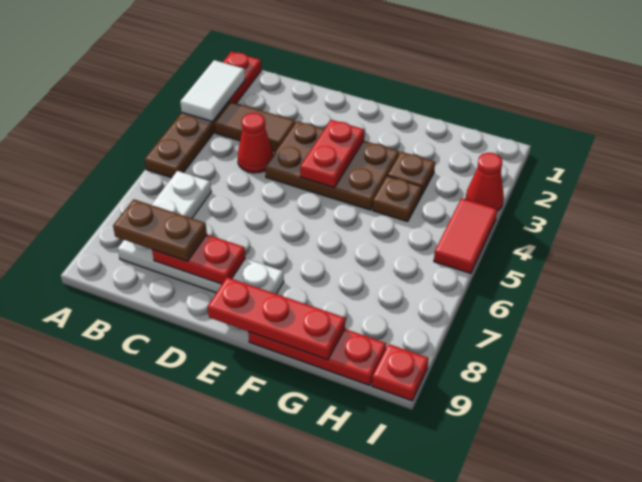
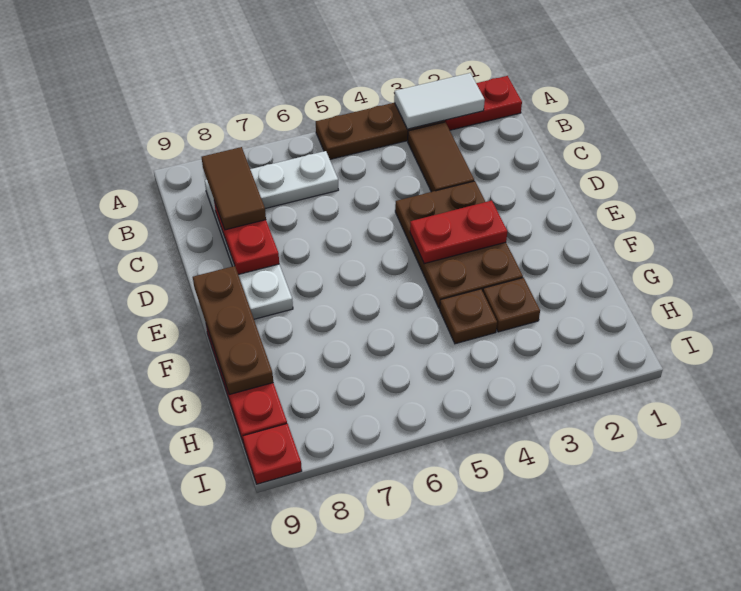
brown plate B8:C8 level 3 -> brown tile B8:C8 level 3
red cone C4 level 1 -> none
red plate E9:G9 level 2 -> brown plate E9:G9 level 2
red cone I3 level 1 -> none
red tile I4:I5 level 1 -> none

